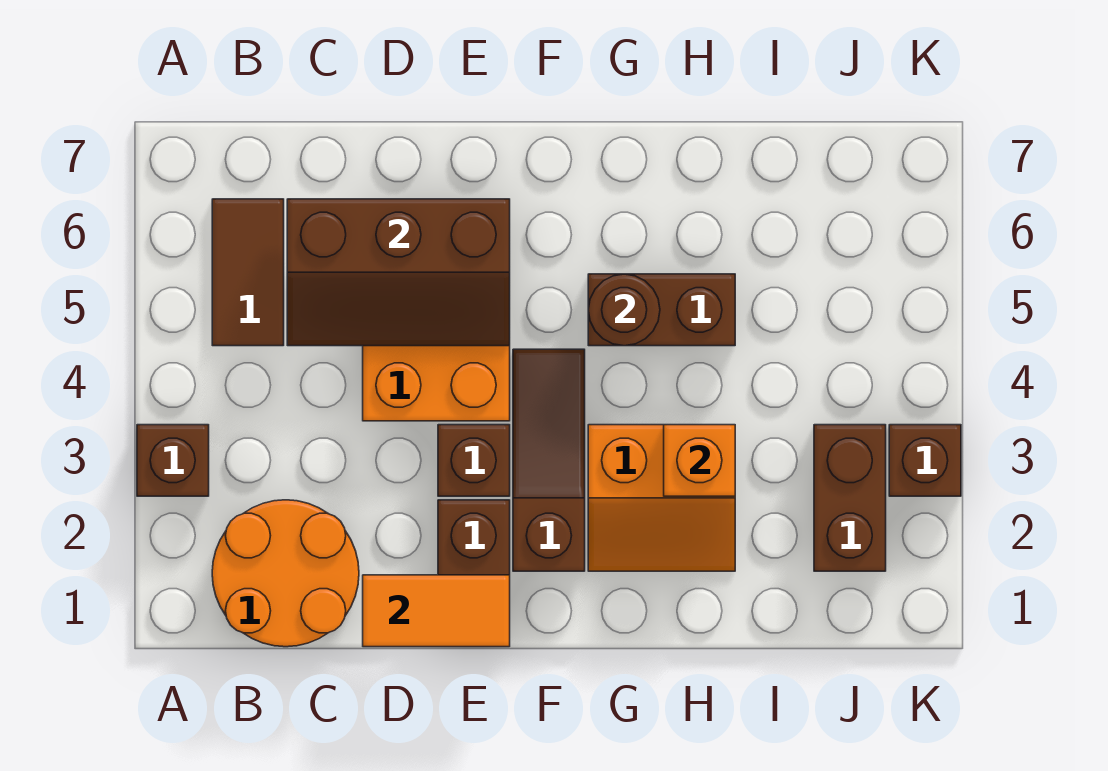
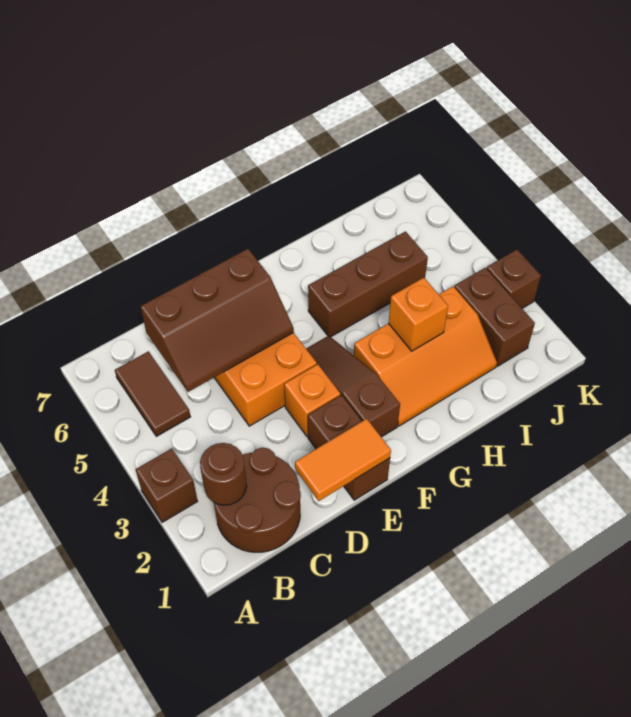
orange round brick B1:C2 level 1 -> brown round brick B1:C2 level 1
brown brick E3 level 1 -> orange brick E3 level 1
orange slope G2:H3 level 1 top 3 -> orange slope G2:I3 level 1 top 3
brown brick G5:H5 level 1 -> brown brick G5:I5 level 1
brown round brick G5 level 2 -> brown round brick B2 level 2

